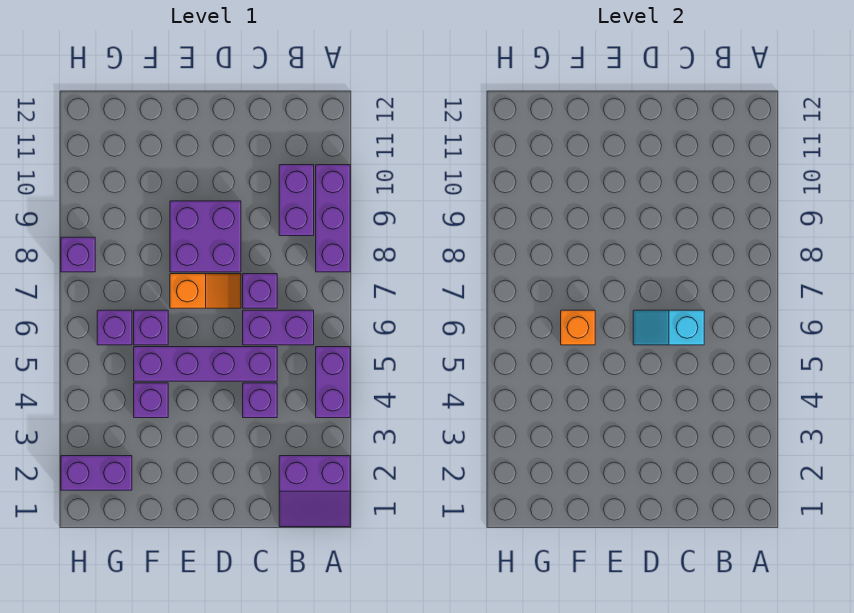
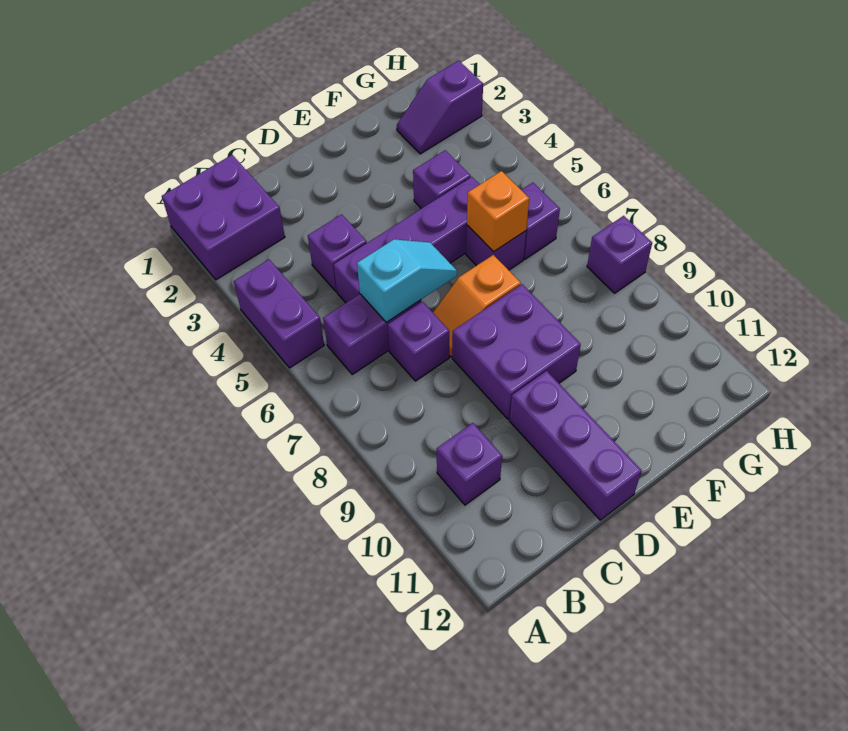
purple slope A1:B2 level 1 top 2 -> purple brick A1:B2 level 1
purple brick A8:A10 level 1 -> purple brick D10:D12 level 1
purple brick B9:B10 level 1 -> purple brick B10 level 1
purple brick G2:H2 level 1 -> purple slope G2:H2 level 1 top H

